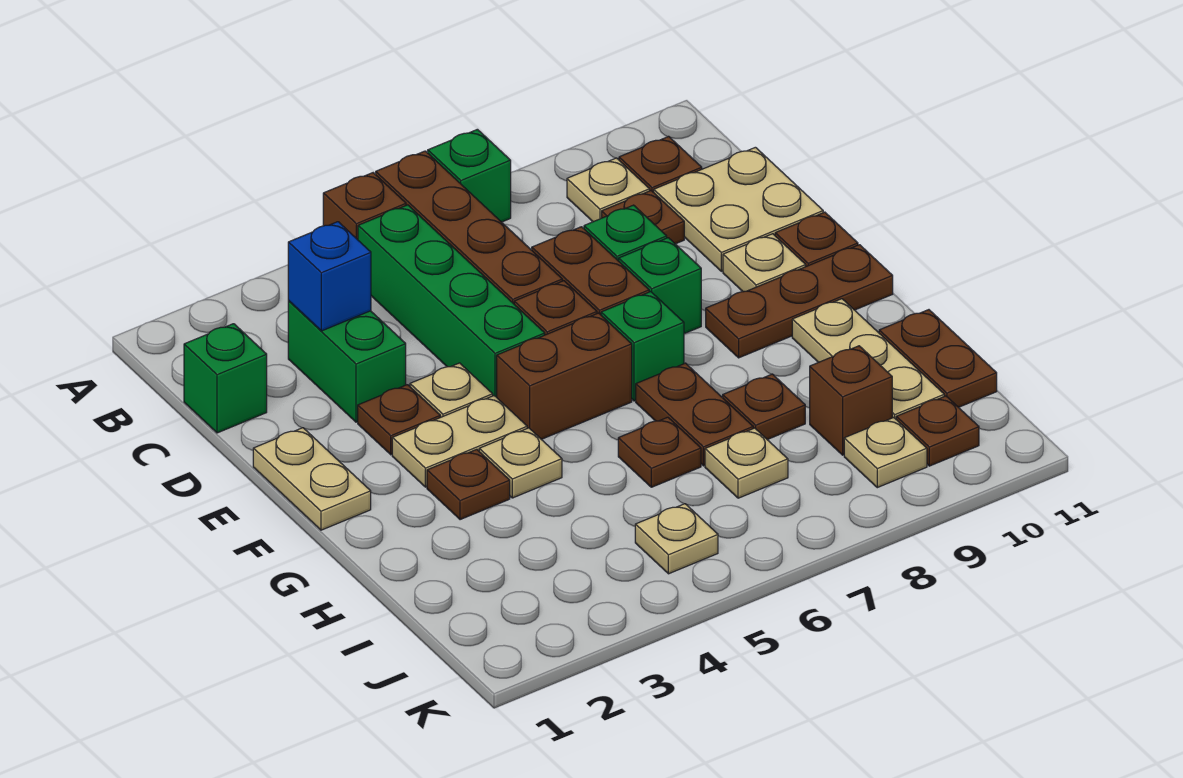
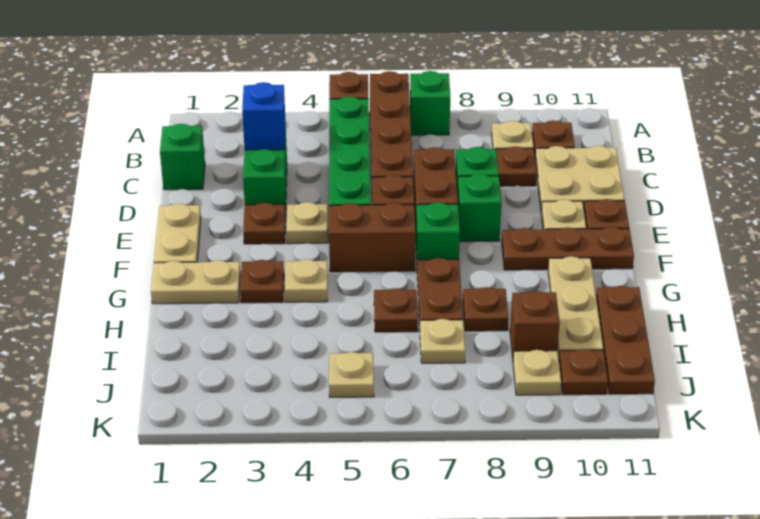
tan plate F3:F4 level 1 -> tan plate G1:G2 level 1
brown plate H11:I11 level 1 -> brown plate H11:J11 level 1

